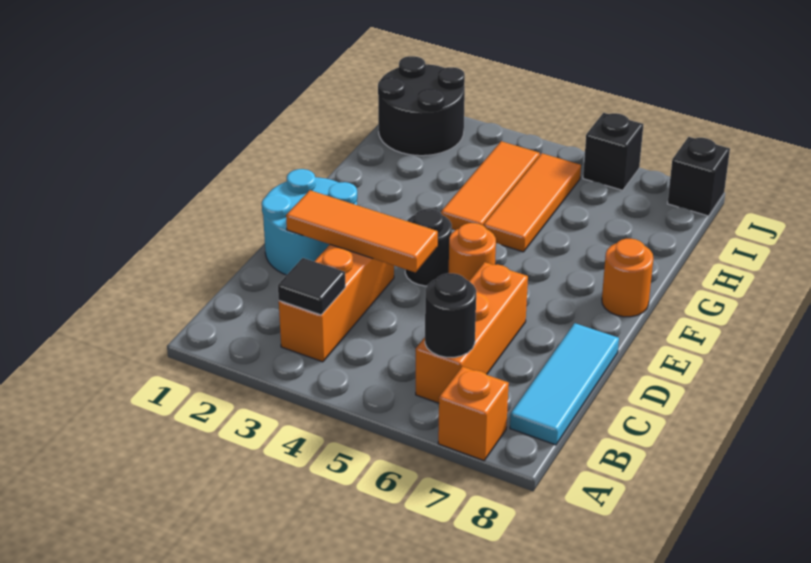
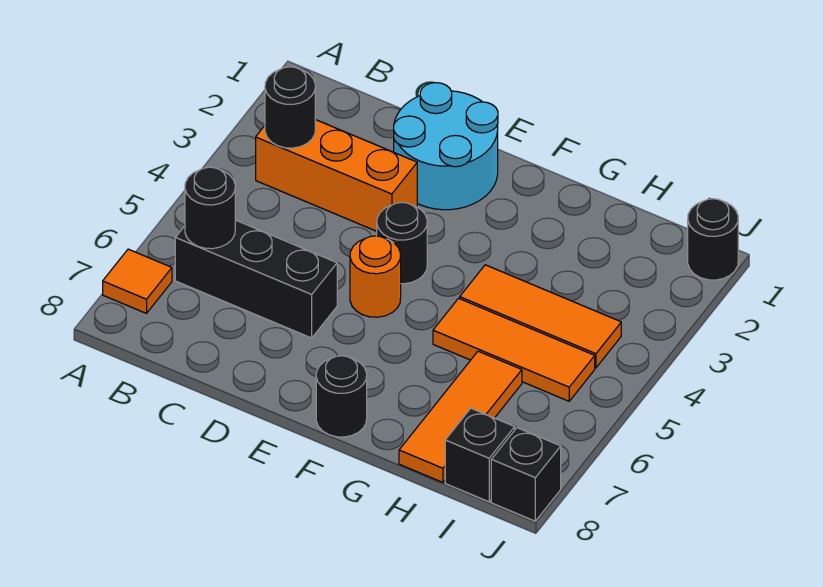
orange brick A7 level 1 -> orange tile A7 level 1
black tile B3 level 2 -> black round brick B3 level 2
orange brick B6:D6 level 1 -> black brick B6:D6 level 1
cyan tile B8:D8 level 1 -> none
orange tile D2:D4 level 2 -> orange tile H6:H8 level 1
orange round brick F8 level 1 -> black round brick F8 level 1
black round brick I1:J2 level 1 -> black round brick J1 level 1
black brick J6 level 1 -> black brick I8 level 1

